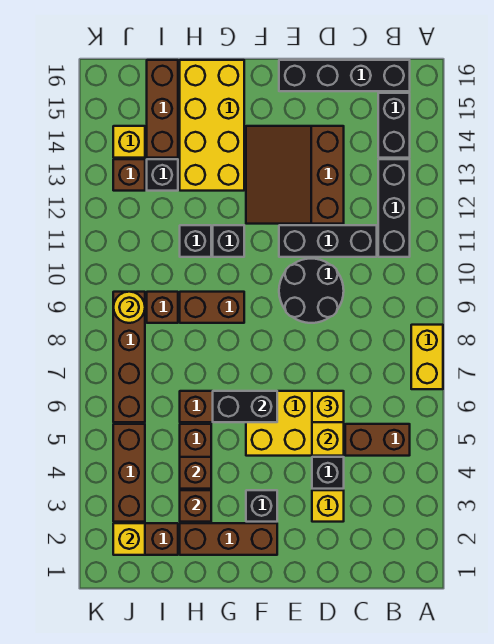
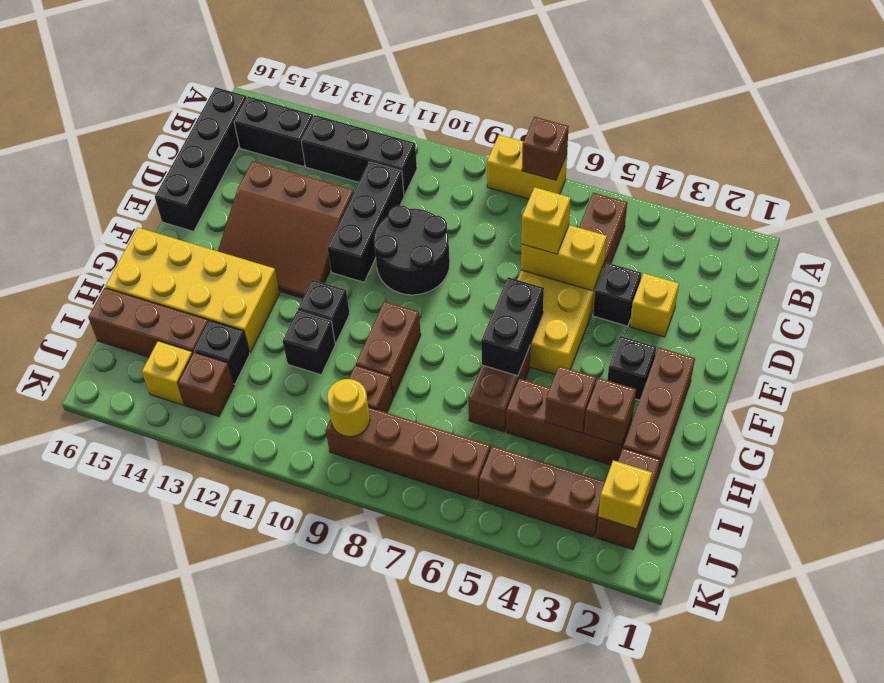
none -> brown brick A7 level 2

